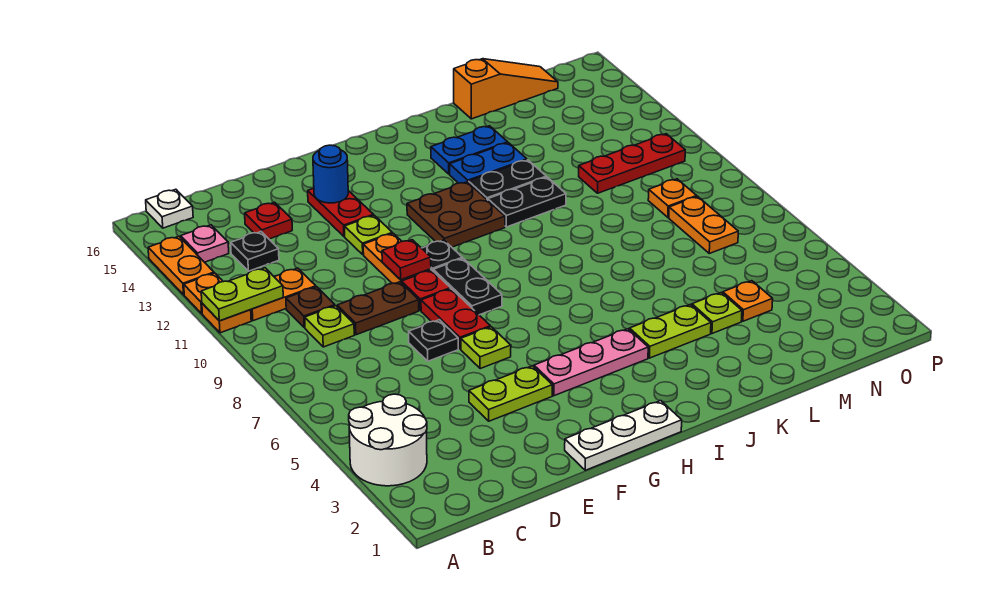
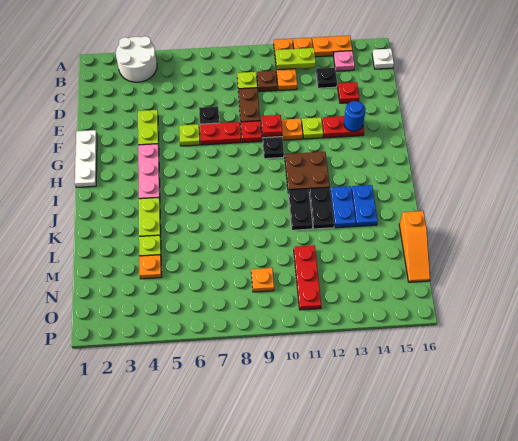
lime plate A11:B11 level 2 -> lime plate B11:B12 level 2
black plate G8:G9 level 1 -> none
orange plate N7:N8 level 1 -> none

